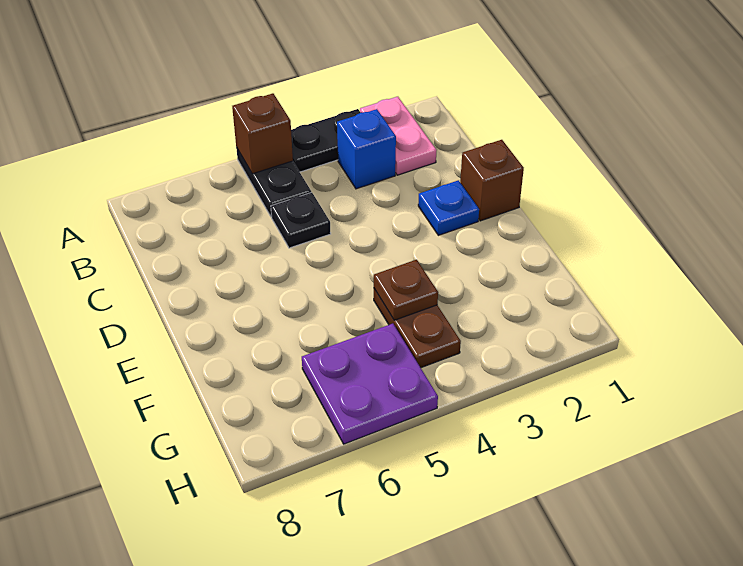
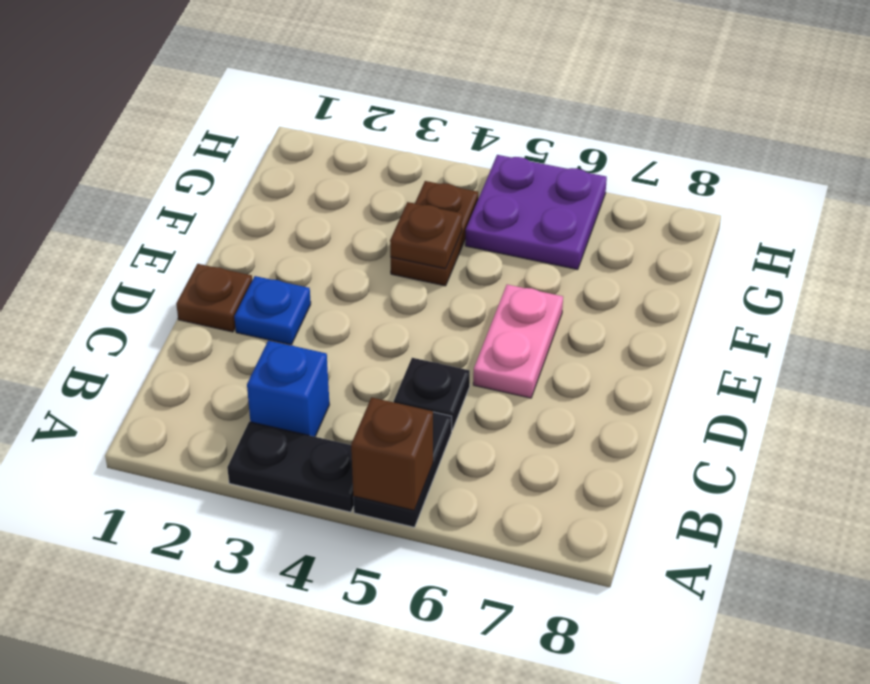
pink plate A2:B2 level 1 -> pink plate D6:E6 level 1
brown brick D1 level 1 -> brown plate D1 level 1

